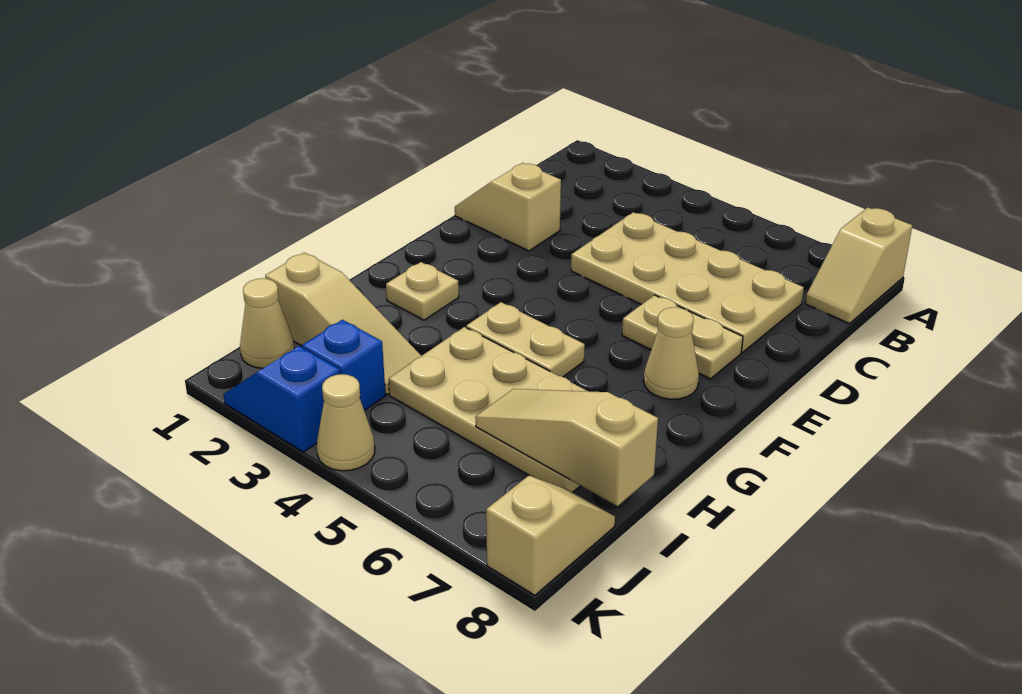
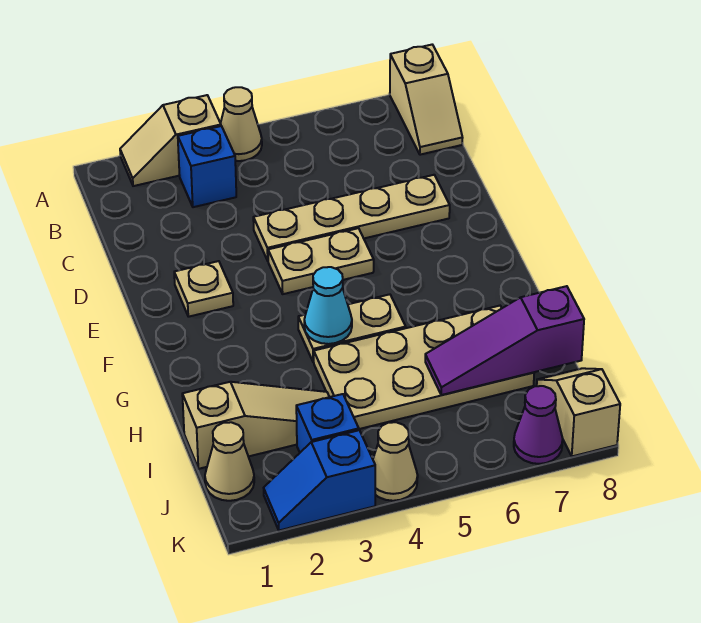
none -> blue brick B3 level 1
tan plate C4:D7 level 1 -> tan plate D4:D7 level 1
tan slope D1:D2 level 1 top 2 -> tan slope A2:A3 level 1 top 3
tan plate E6:E7 level 1 -> tan plate E4:E5 level 1
tan cone F7 level 1 -> tan cone A4 level 1
tan plate G2 level 1 -> tan plate E2 level 1
none -> cyan cone G4 level 2
tan slope I6:I8 level 2 top 8 -> purple slope I6:I8 level 2 top 8
none -> purple cone K7 level 1

